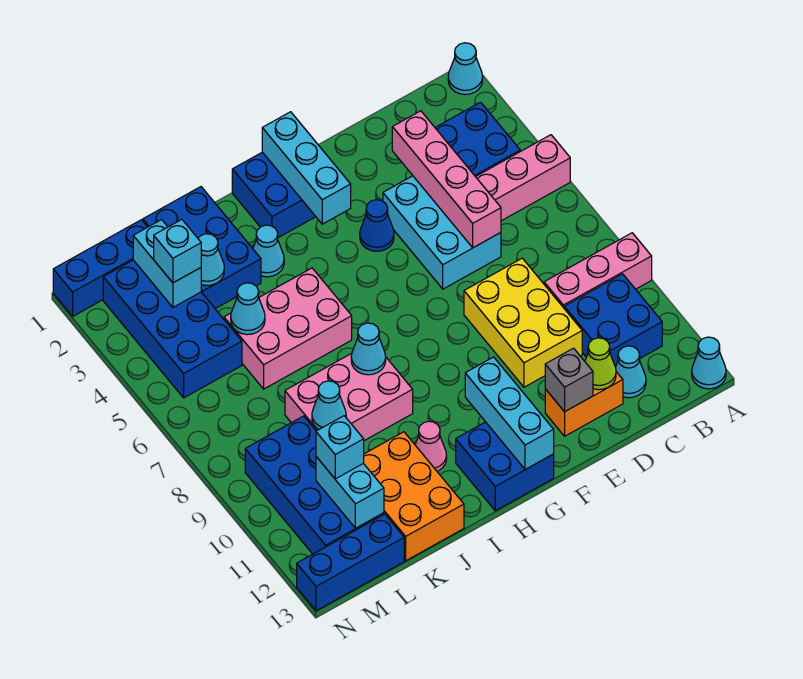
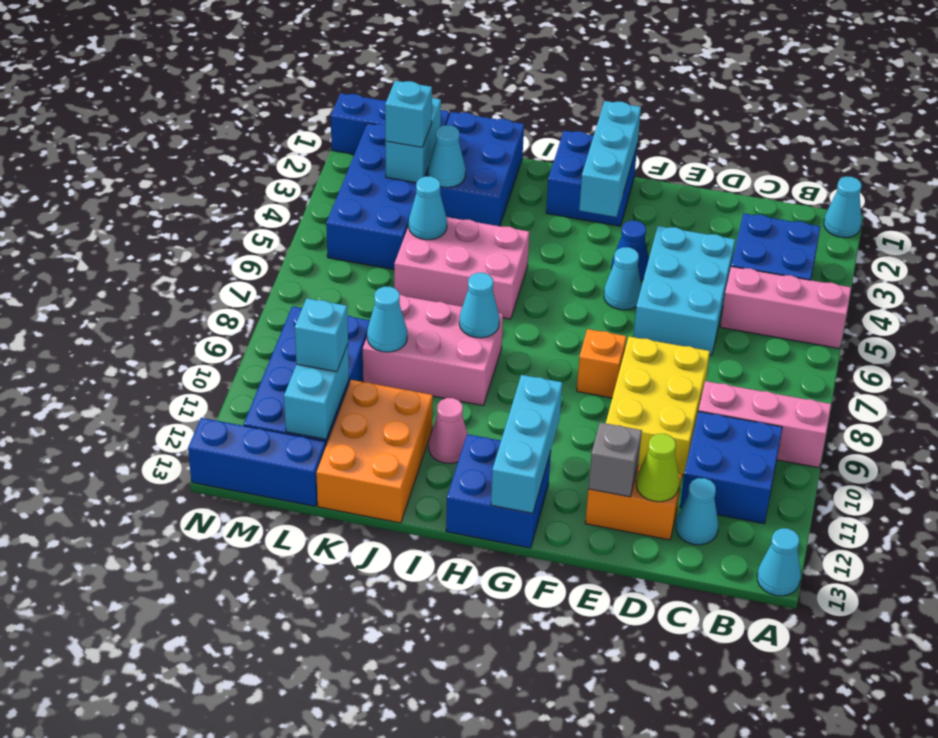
pink brick D3:D6 level 2 -> none
none -> orange brick F8 level 1
cyan cone I3 level 1 -> cyan cone F5 level 1

